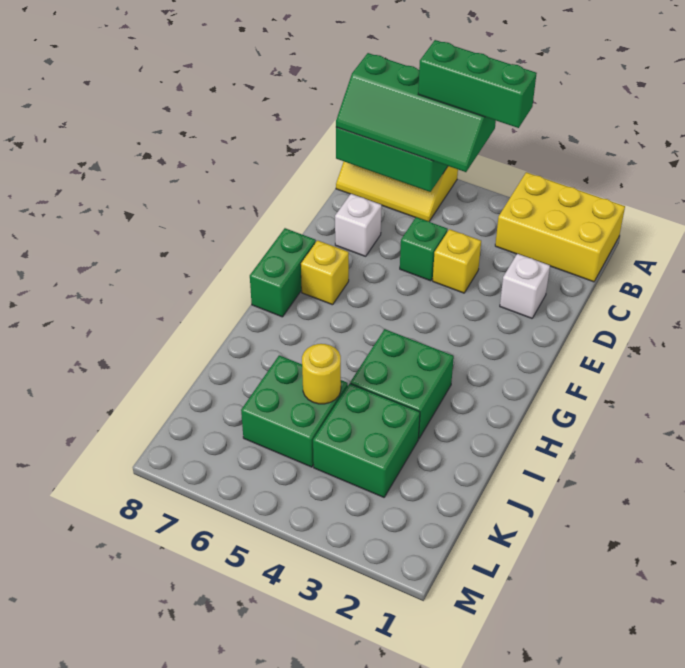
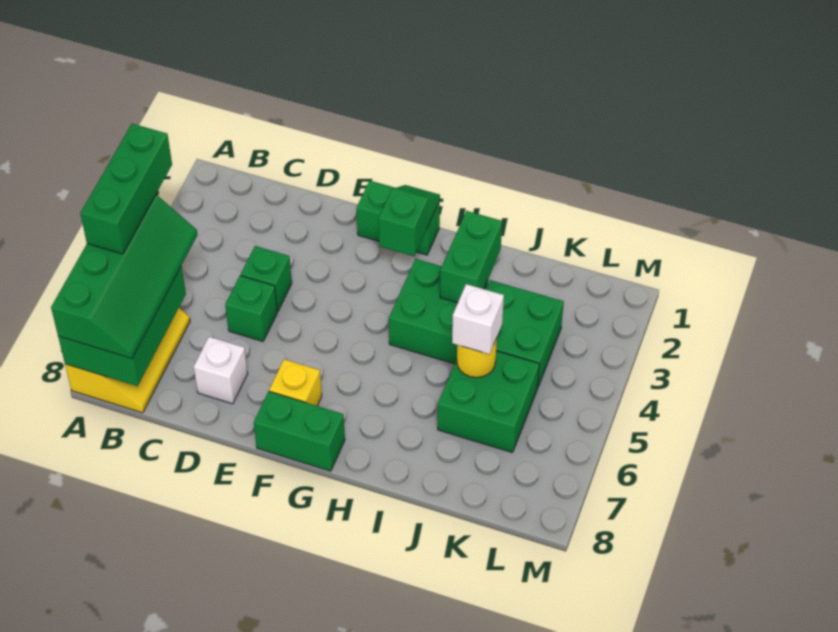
yellow brick A1:B3 level 1 -> none
white brick D2 level 1 -> white brick J5 level 3
yellow brick D4 level 1 -> green brick D4 level 1
none -> green brick F1:G1 level 1
none -> green slope G1:G2 level 2 top 2
none -> green brick I2:I3 level 2

